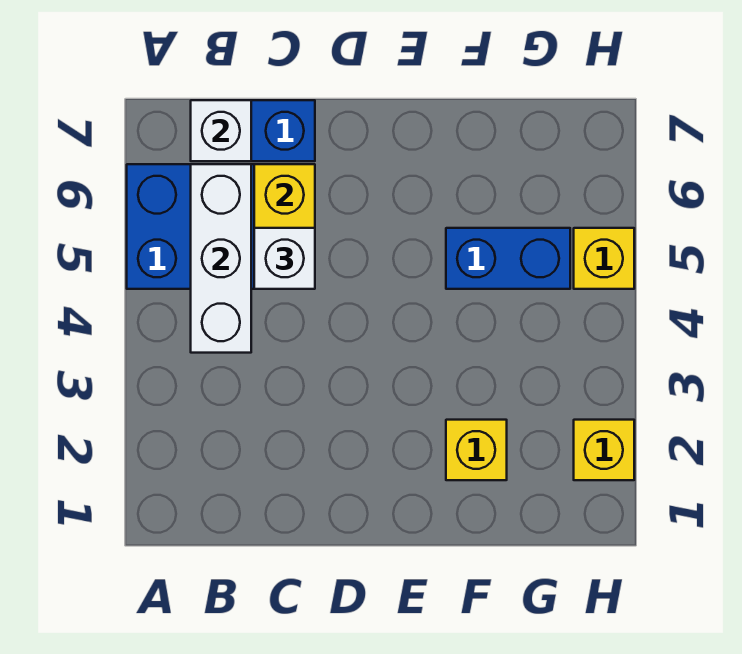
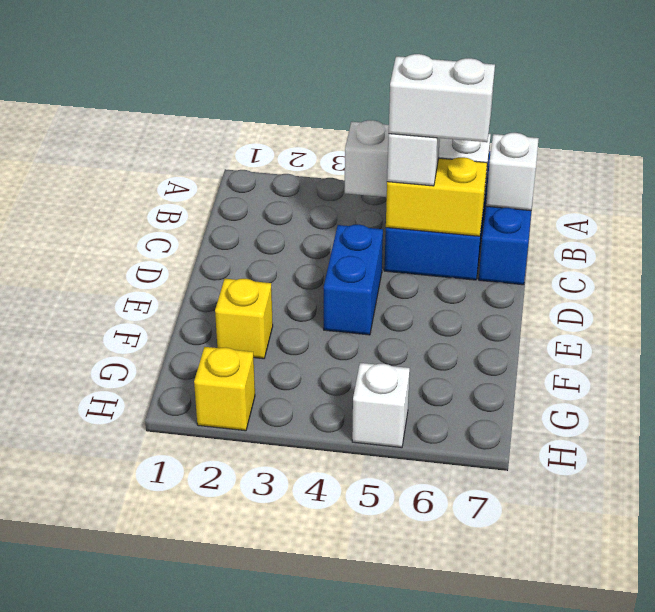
none -> white brick C5:C6 level 4
blue brick F5:G5 level 1 -> blue brick D4:E4 level 1
yellow brick H5 level 1 -> white brick H5 level 1

